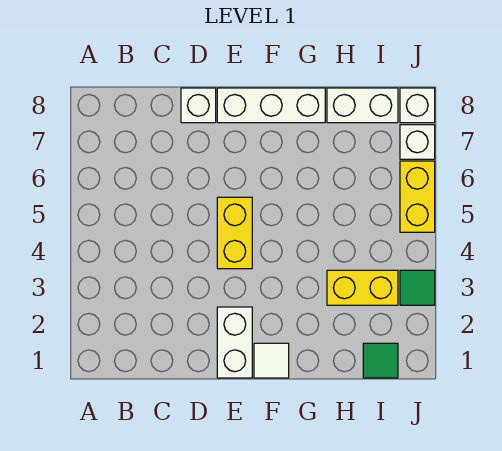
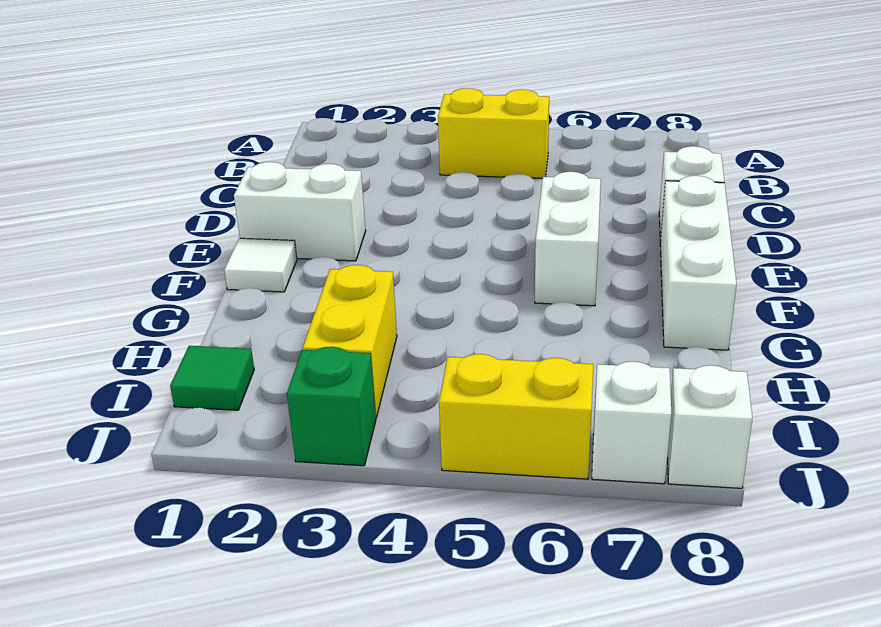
yellow brick E4:E5 level 1 -> yellow brick B4:B5 level 1
white brick H8:I8 level 1 -> white brick E6:F6 level 1
green tile J3 level 1 -> green brick J3 level 1

